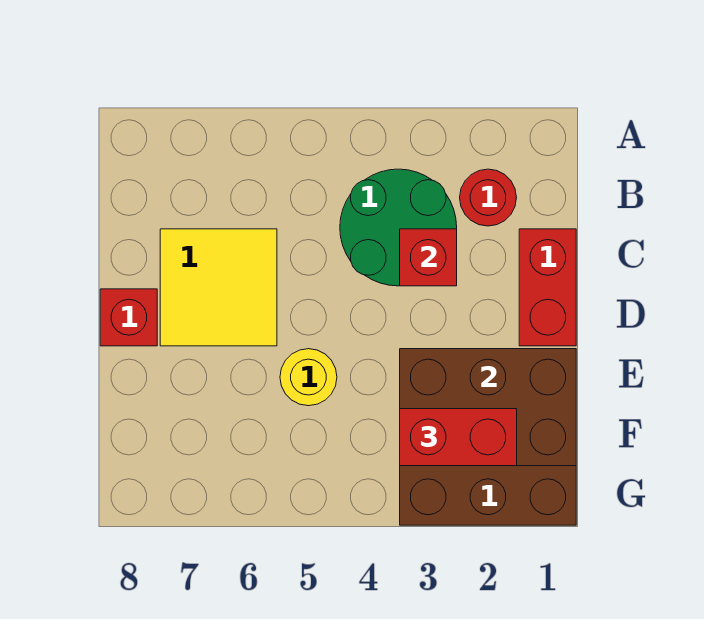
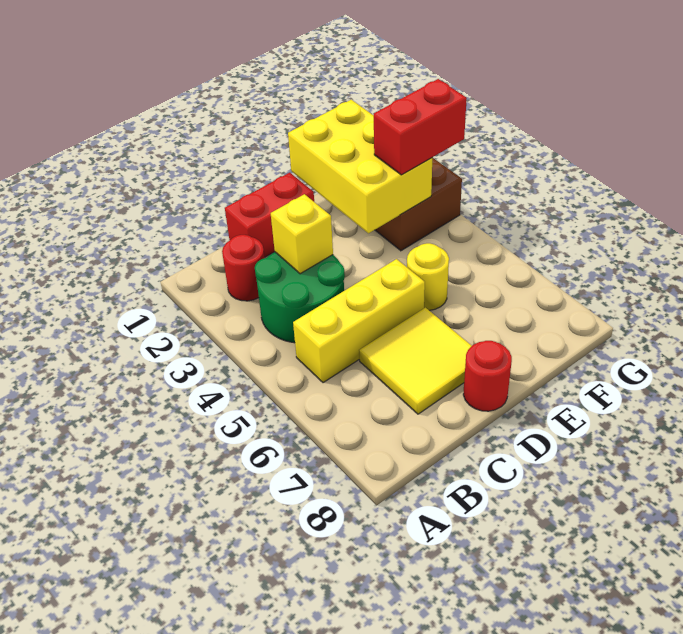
none -> yellow brick B5:D5 level 1
red brick C3 level 2 -> yellow brick C3 level 2
red brick D8 level 1 -> red round brick D8 level 1
brown brick E1:F3 level 2 -> yellow brick E1:F3 level 2
red brick F2:F3 level 3 -> red brick F3:G3 level 3

